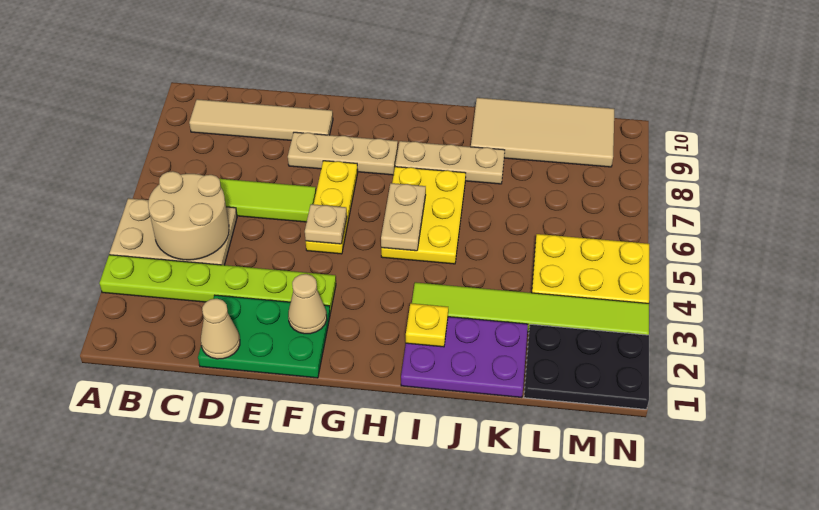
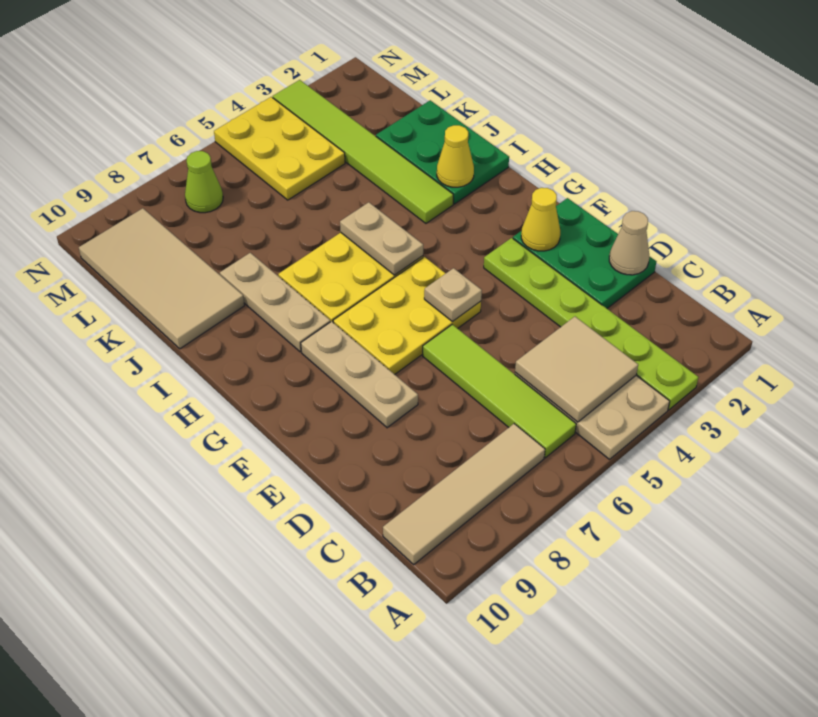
tan round brick B4:C5 level 2 -> tan tile B4:C5 level 2
tan tile B9:E9 level 1 -> tan tile B7:B10 level 1
tan cone F2 level 2 -> yellow cone F2 level 2
yellow plate F5:F7 level 1 -> yellow plate F5:G7 level 1
tan plate H5:H6 level 2 -> tan plate H5:I5 level 2
purple plate I1:K2 level 1 -> green plate I1:K2 level 1
yellow plate I2 level 2 -> yellow cone I2 level 2
black plate L1:N2 level 1 -> none
none -> lime cone M7 level 1

